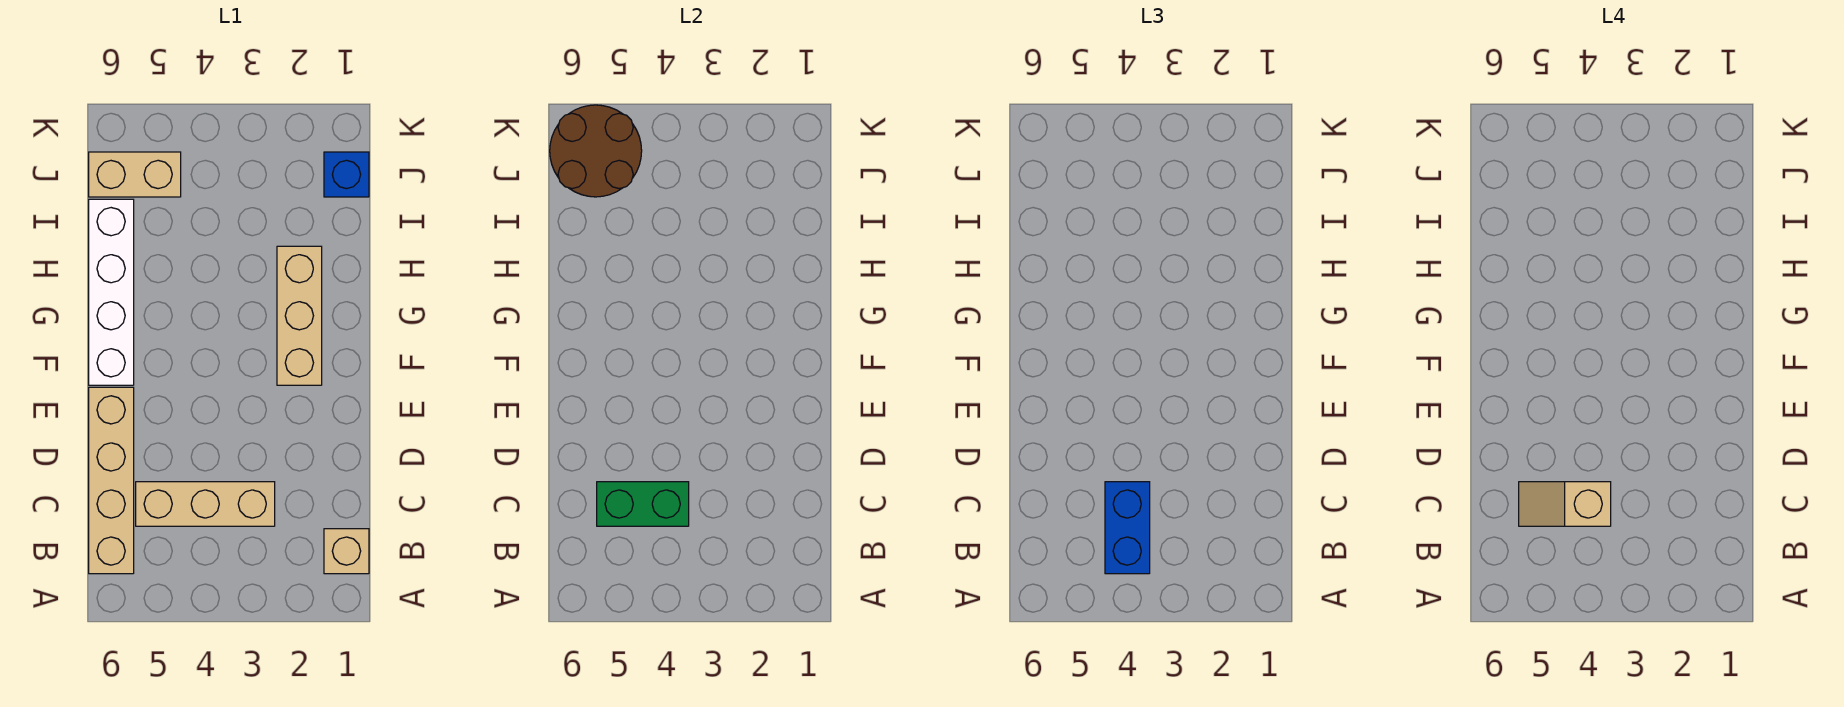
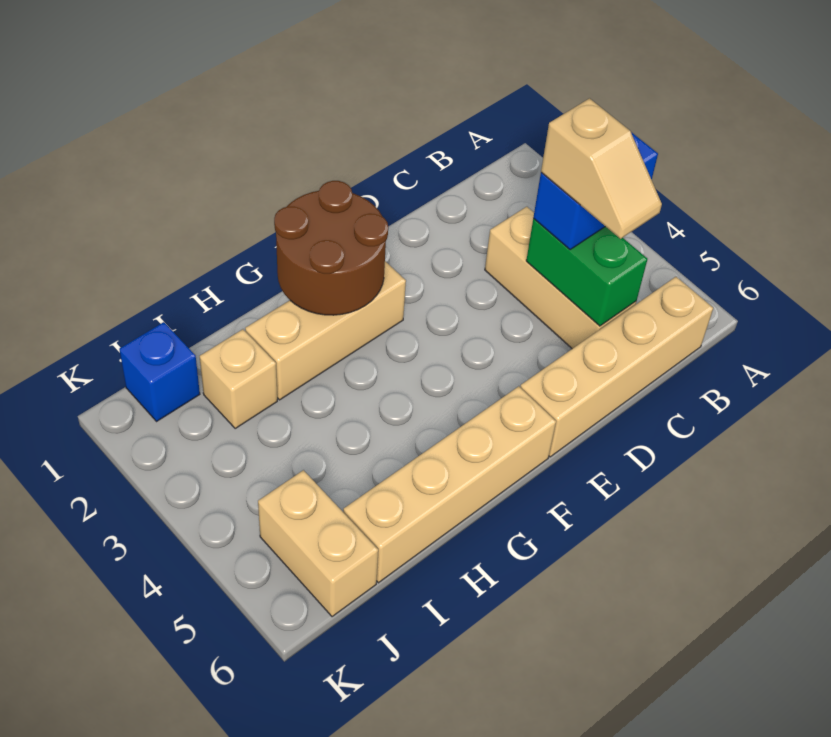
tan brick B1 level 1 -> tan brick I2 level 1
white brick F6:I6 level 1 -> tan brick F6:I6 level 1
brown round brick J5:K6 level 2 -> brown round brick F1:G2 level 2

